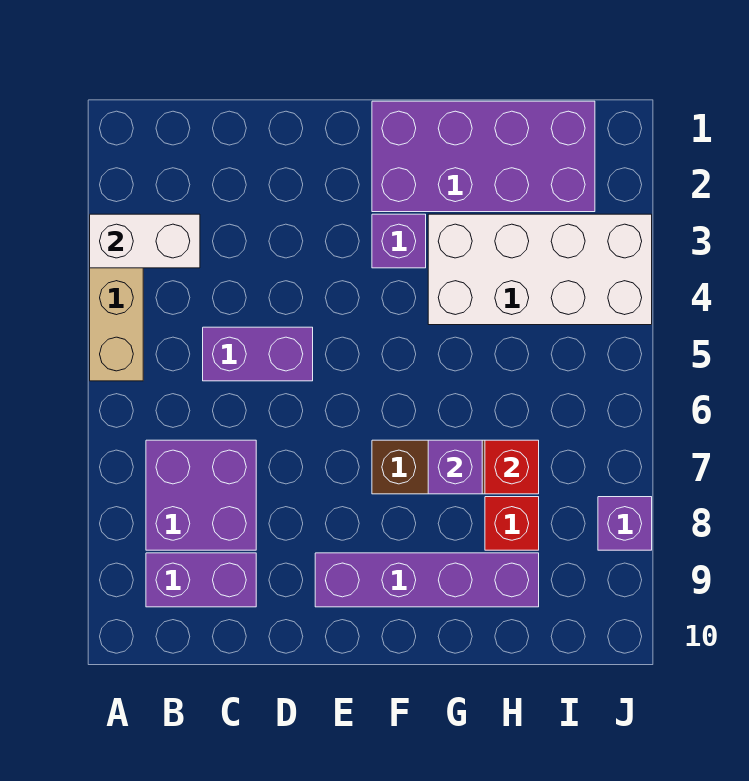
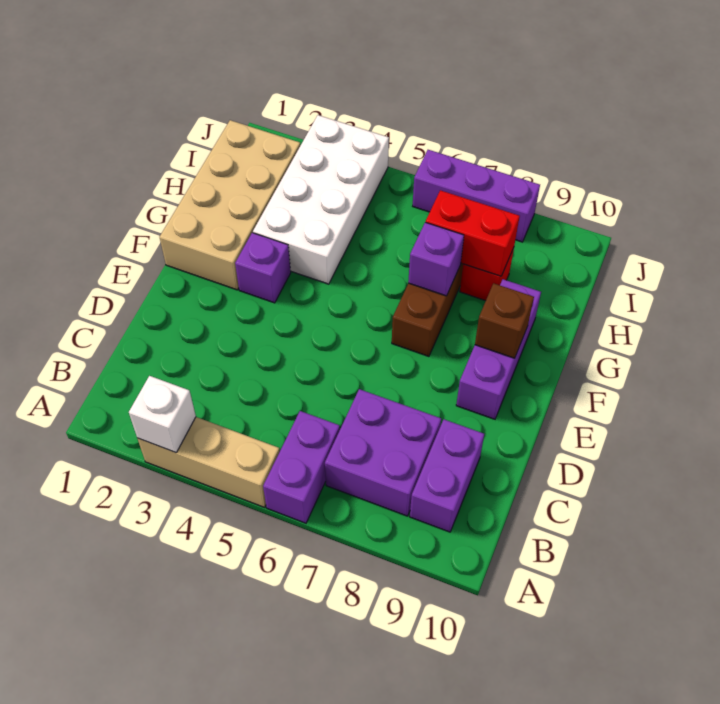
white brick A3:B3 level 2 -> white brick A3 level 2
purple brick C5:D5 level 1 -> purple brick A6:B6 level 1
purple brick E9:H9 level 1 -> purple brick E9:G9 level 1
purple brick F1:I2 level 1 -> tan brick F1:I2 level 1
none -> brown brick F9 level 2
red brick H7 level 2 -> red brick H7:H8 level 2
purple brick J8 level 1 -> purple brick J6:J8 level 1

